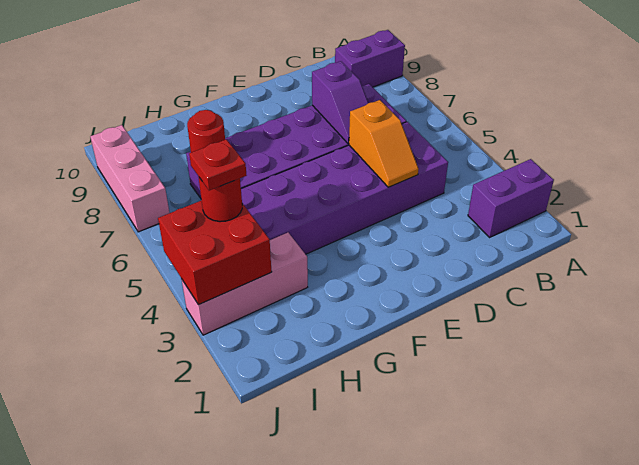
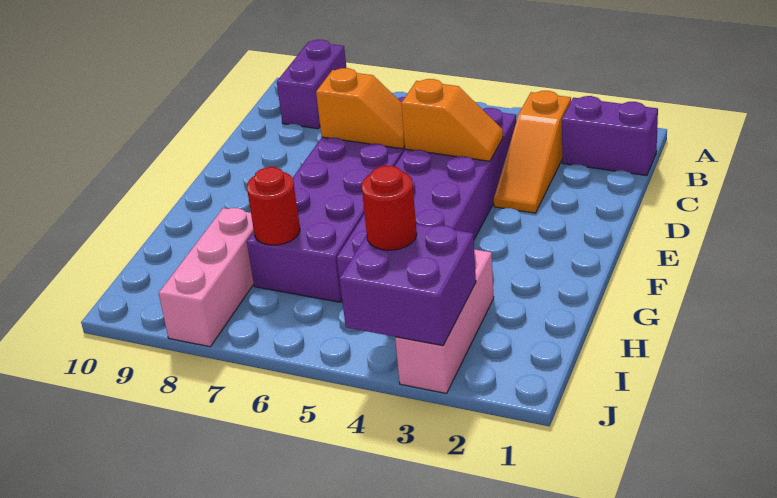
purple brick A2:B2 level 1 -> purple brick B1:B2 level 1
none -> orange slope B3:D3 level 1 top B
purple slope D6:D7 level 2 top 7 -> orange slope D6:D7 level 2 top 7
red brick I3:J4 level 2 -> purple brick I3:J4 level 2
red plate I4 level 4 -> none
pink brick J7:J9 level 1 -> pink brick H8:J8 level 1

